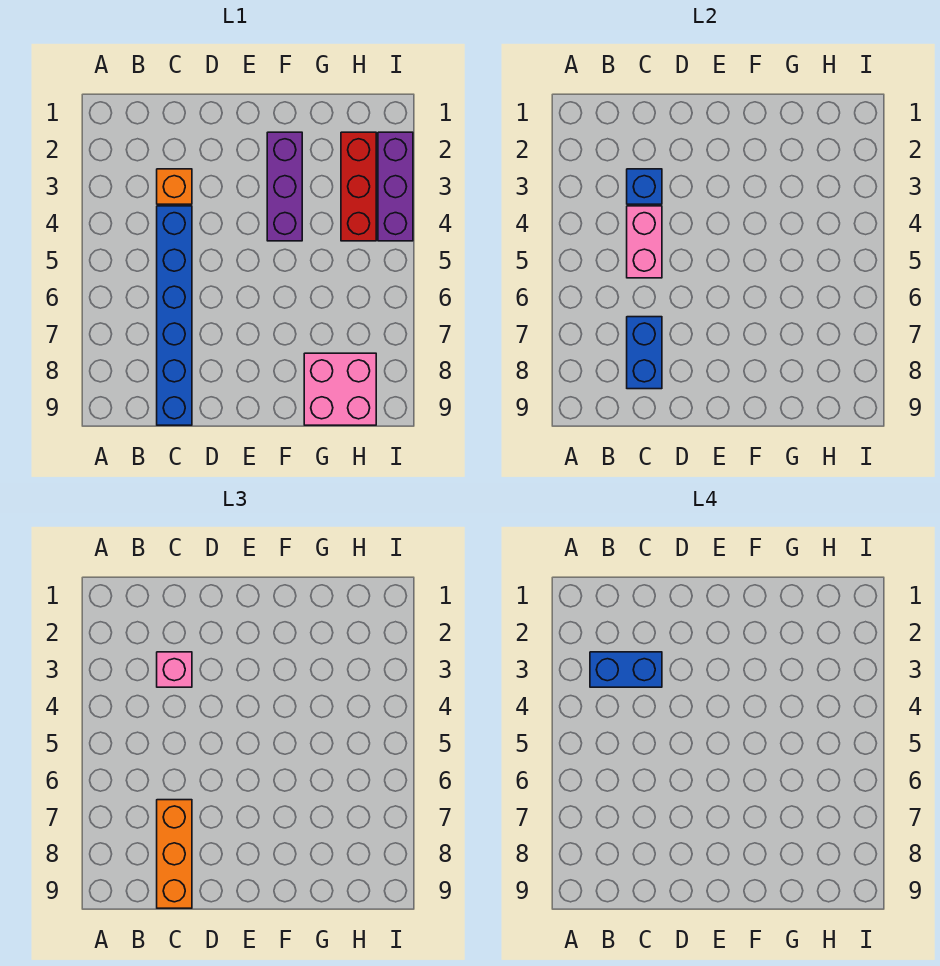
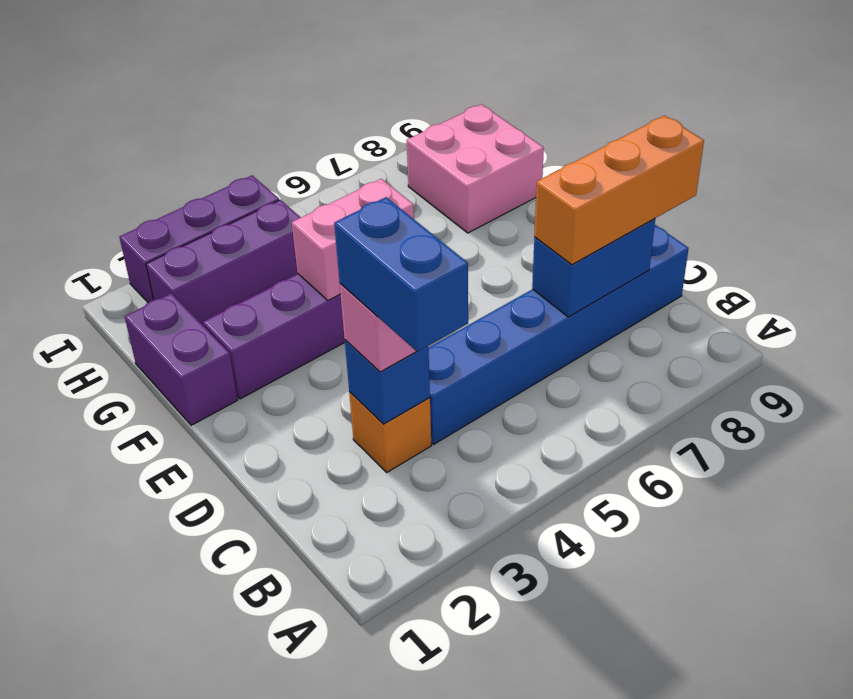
pink brick C4:C5 level 2 -> pink brick F4:F5 level 2
none -> purple brick F1:G1 level 1
red brick H2:H4 level 1 -> purple brick H2:H4 level 1

